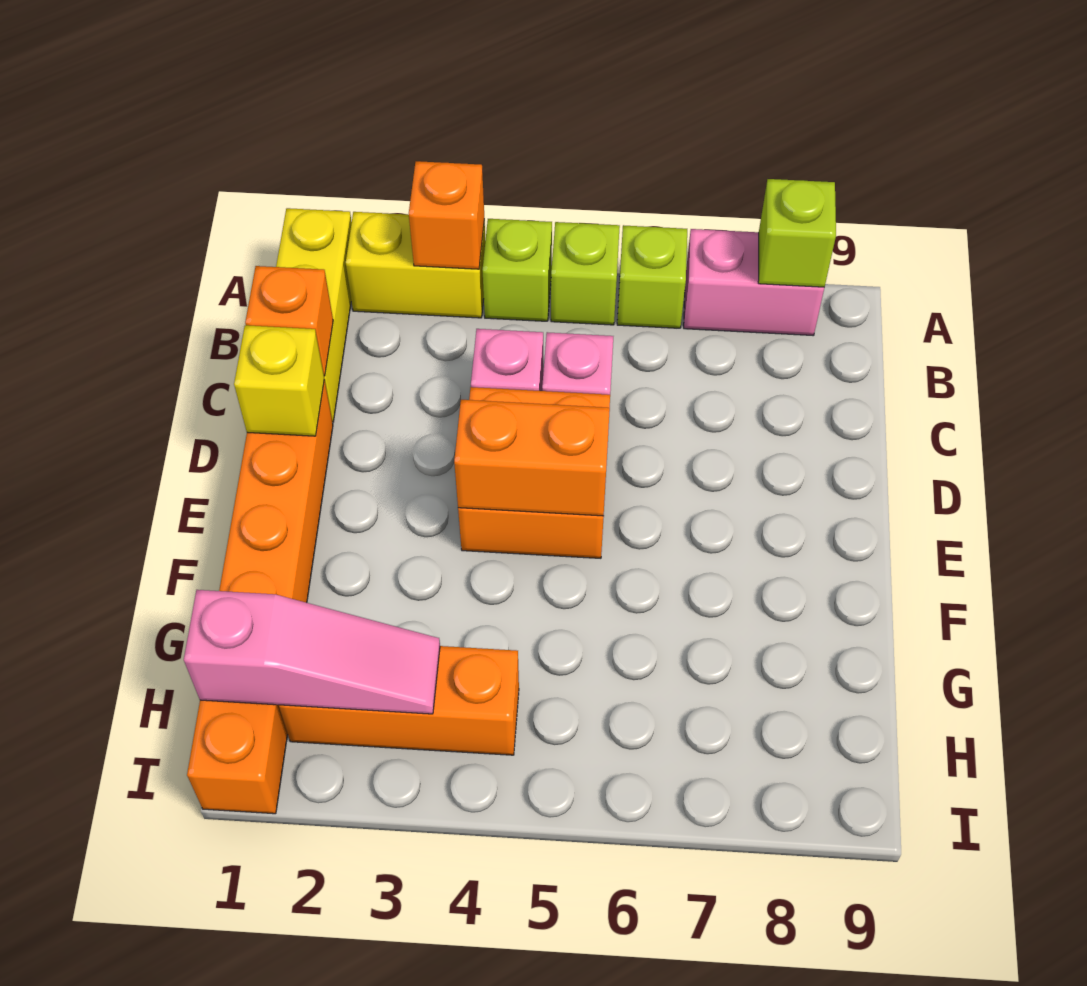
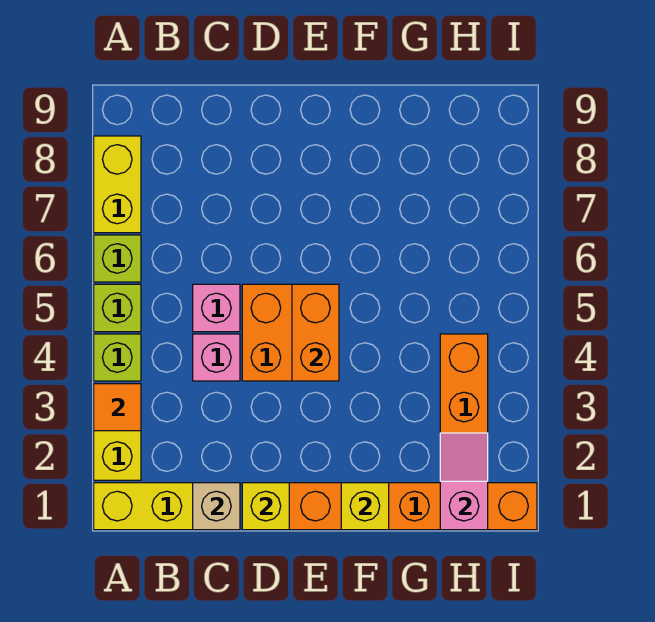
orange brick A3 level 2 -> orange tile A3 level 2
pink brick A7:A8 level 1 -> yellow brick A7:A8 level 1
lime brick A8 level 2 -> none
orange brick C1 level 2 -> tan brick C1 level 2
none -> yellow brick F1 level 2
pink slope H1:H3 level 2 top 1 -> pink slope H1:H2 level 2 top 1

